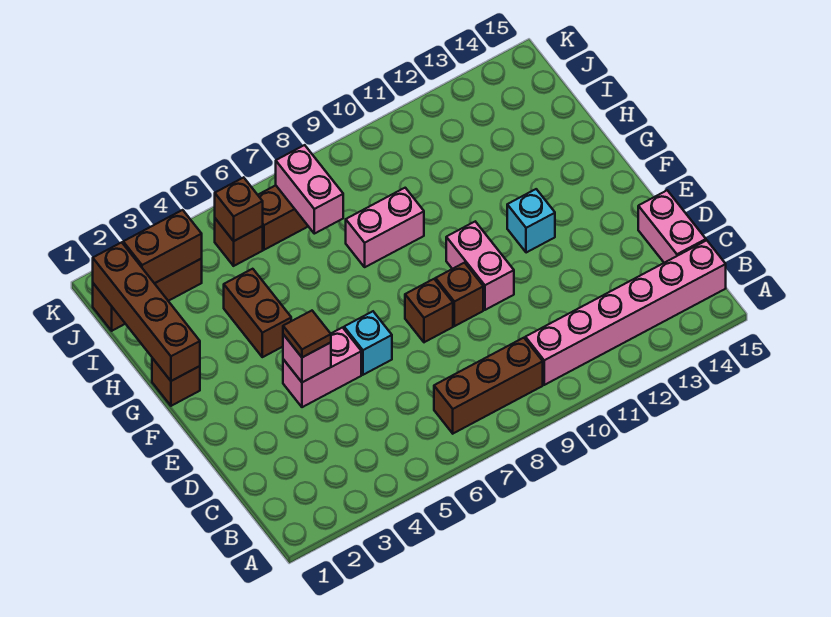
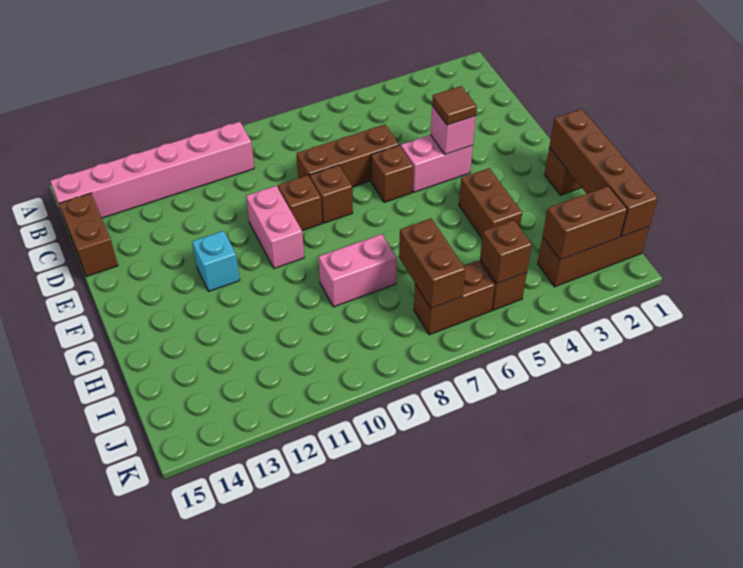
brown brick B7:B9 level 1 -> brown brick D6:D8 level 1
pink brick C15:D15 level 1 -> brown brick C15:D15 level 1
cyan brick E6 level 1 -> brown brick E6 level 1
pink brick I7:J7 level 2 -> brown brick I7:J7 level 2

